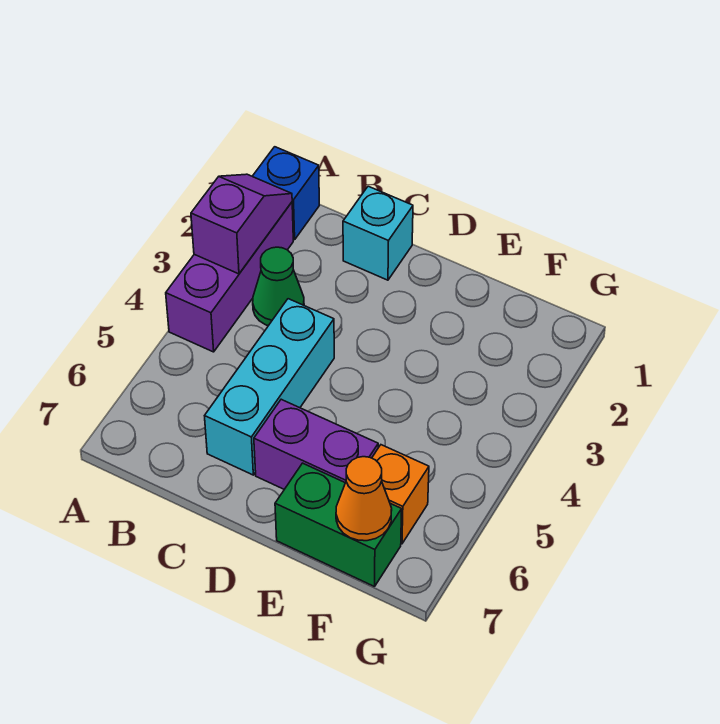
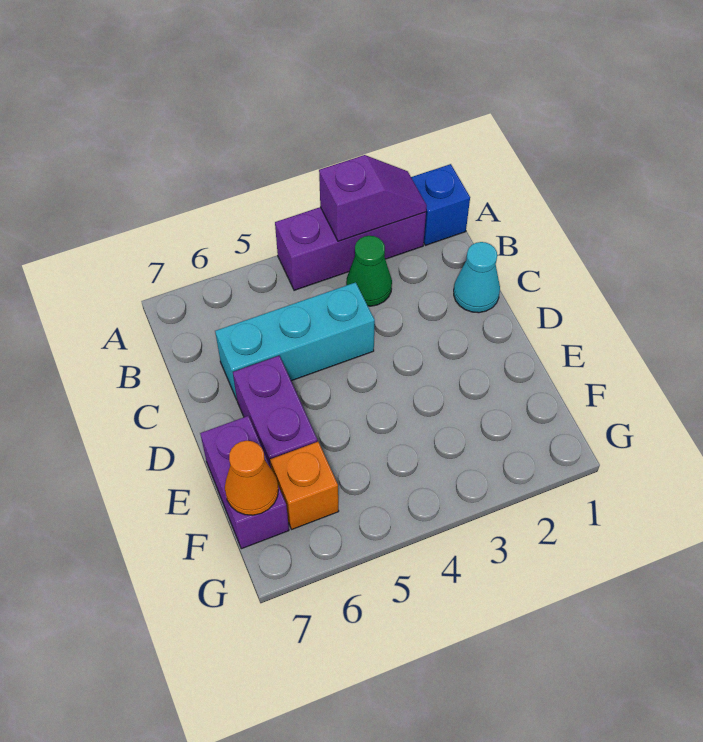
cyan brick C1 level 1 -> cyan cone C1 level 1
green brick E7:F7 level 1 -> purple brick E7:F7 level 1

